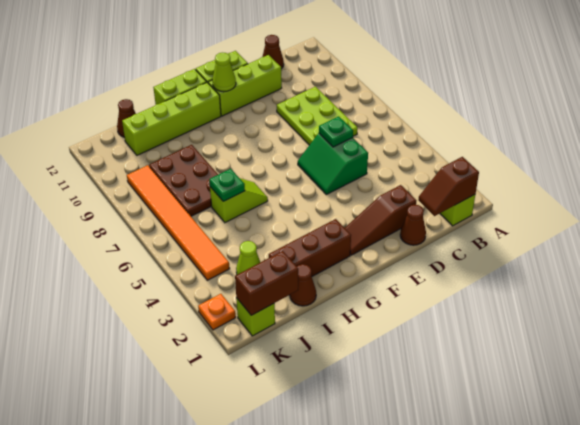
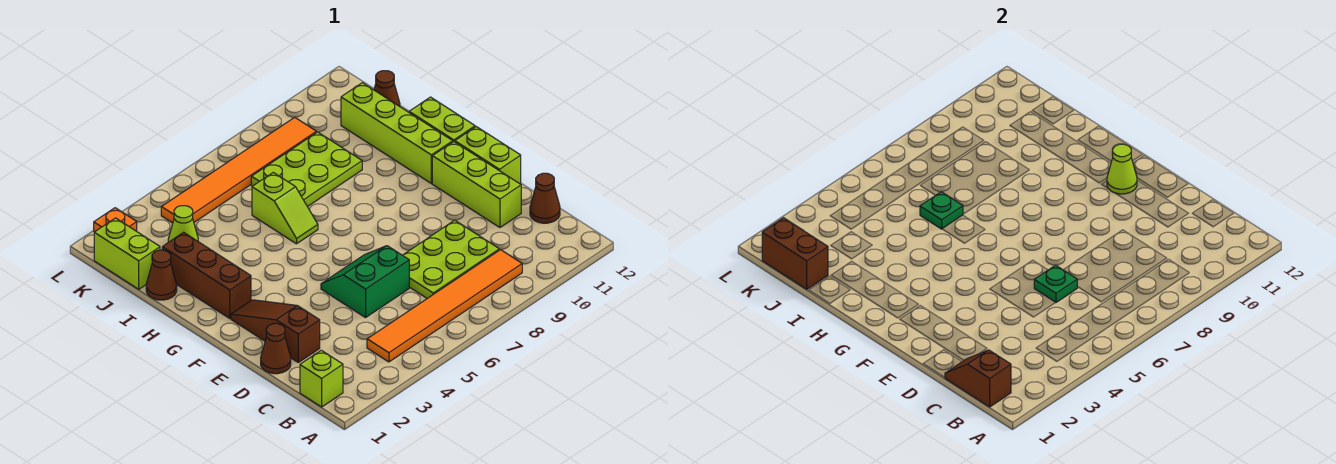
none -> orange tile B4:B9 level 1
brown plate I7:J9 level 1 -> lime plate I7:J9 level 1
lime brick K1 level 1 -> lime brick J1:K1 level 1

